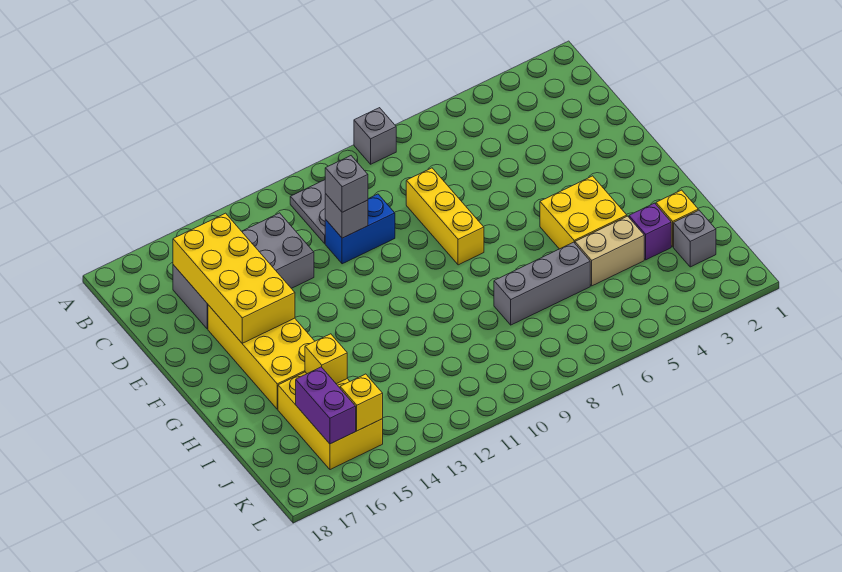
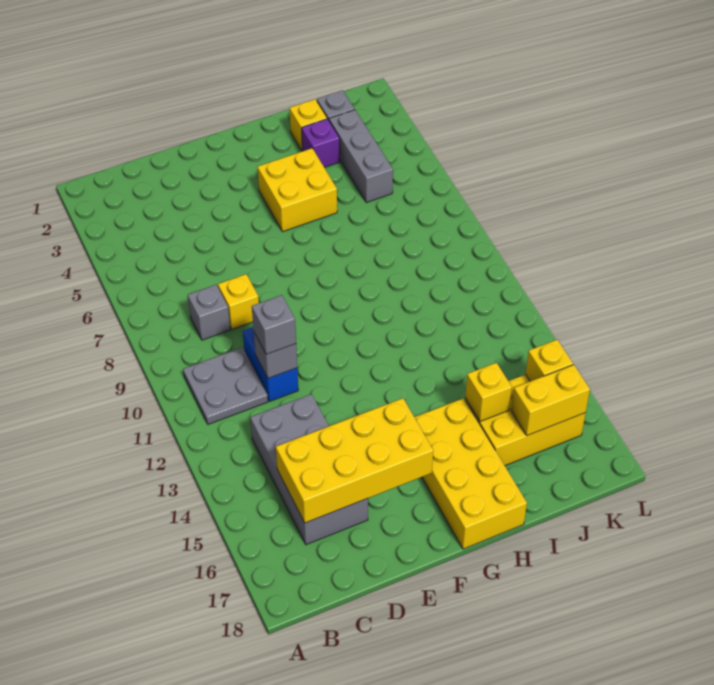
grey brick A8 level 1 -> grey brick C8 level 1
yellow brick D8:F8 level 1 -> yellow brick D8 level 1
yellow brick E15:H16 level 1 -> yellow brick G15:H18 level 1
tan brick I4:I5 level 1 -> none
grey brick I6:I8 level 1 -> grey brick J3:J5 level 1
purple brick J16:K16 level 2 -> yellow brick J16:K16 level 2

